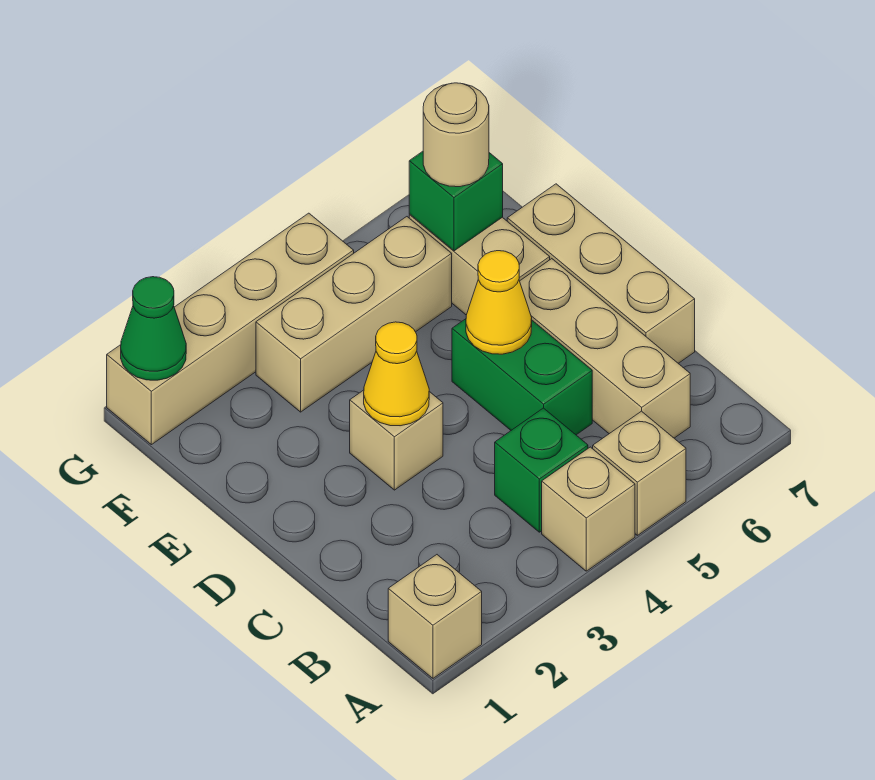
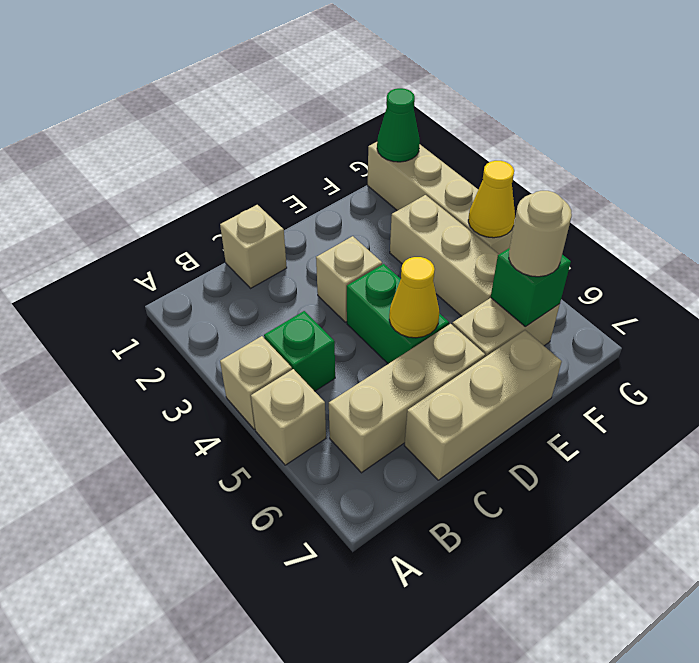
tan brick A1 level 1 -> tan brick C1 level 1
green brick C5:D5 level 1 -> green brick D4:D5 level 1
yellow cone D3 level 2 -> yellow cone G4 level 2

